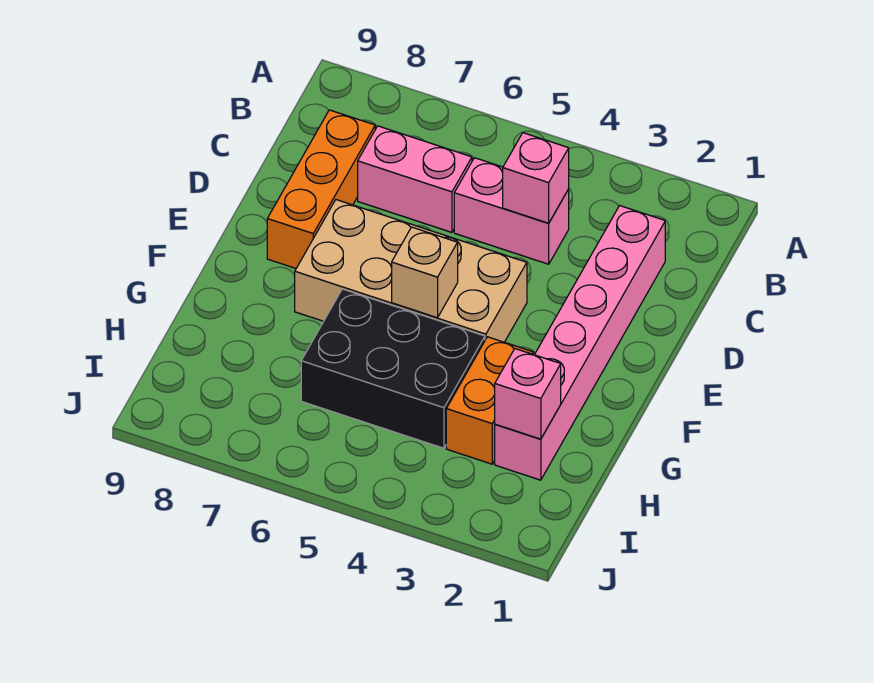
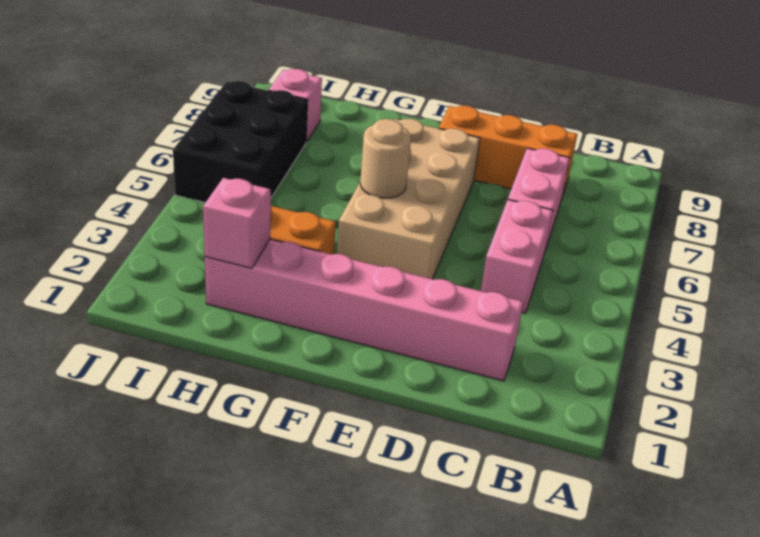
pink brick C4 level 2 -> pink brick I8 level 1
tan brick F5 level 2 -> tan round brick F5 level 2
black brick G4:H6 level 1 -> black brick I5:J7 level 1

